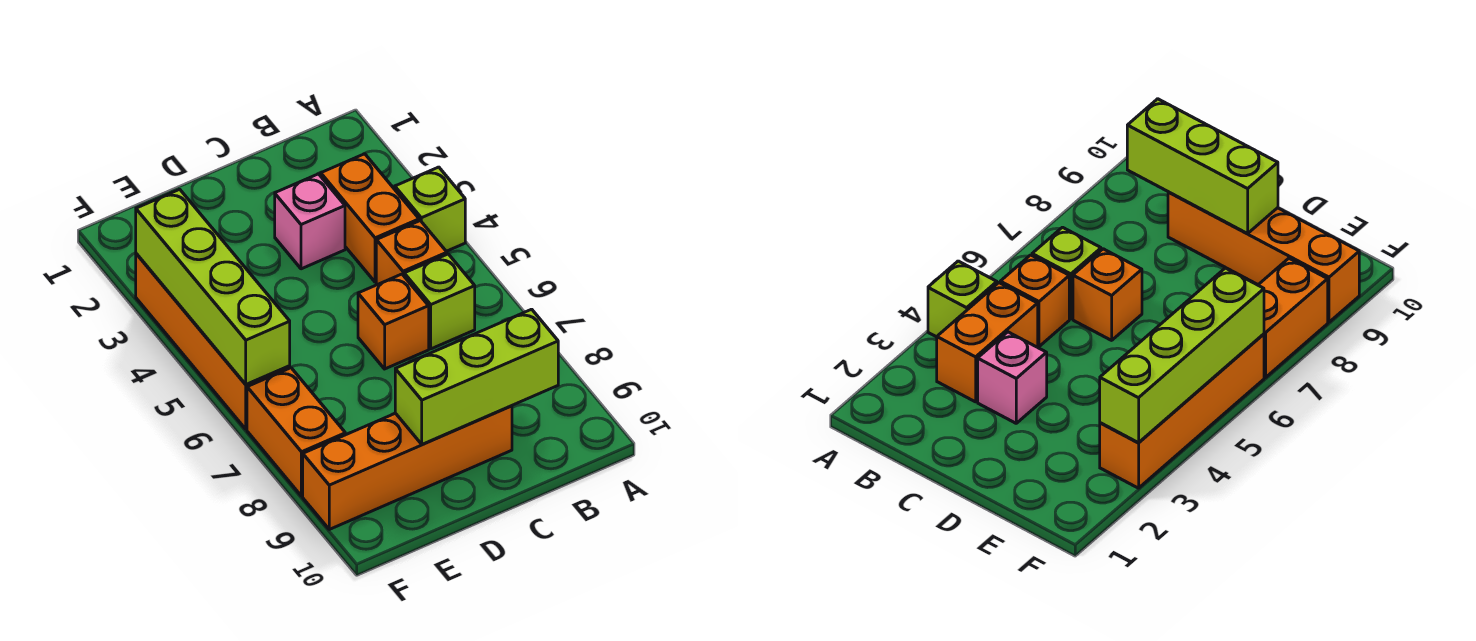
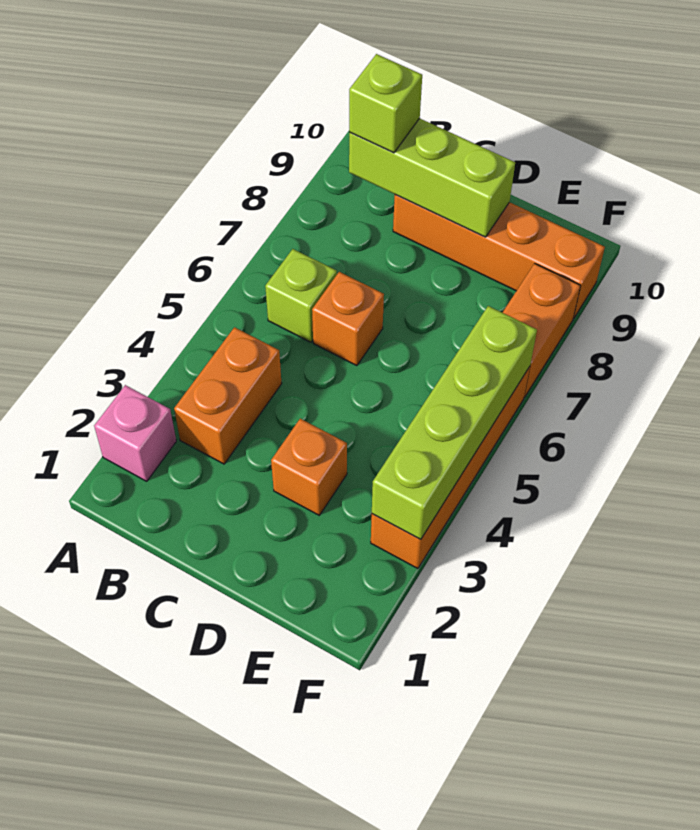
lime brick A4 level 1 -> lime brick B9 level 3
orange brick B5 level 1 -> orange brick D3 level 1
pink brick C3 level 1 -> pink brick A2 level 1

